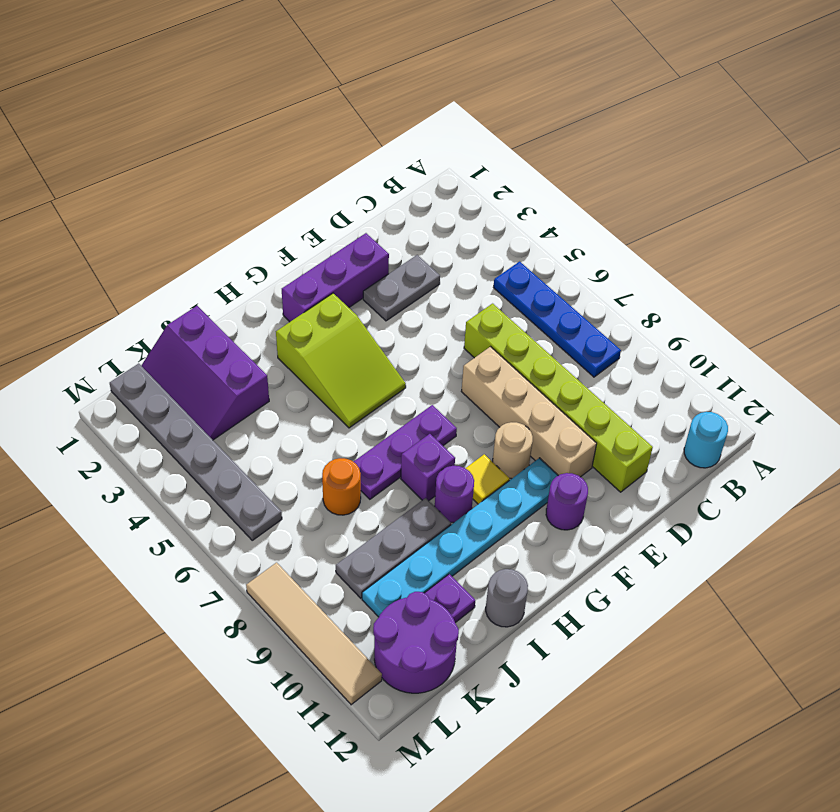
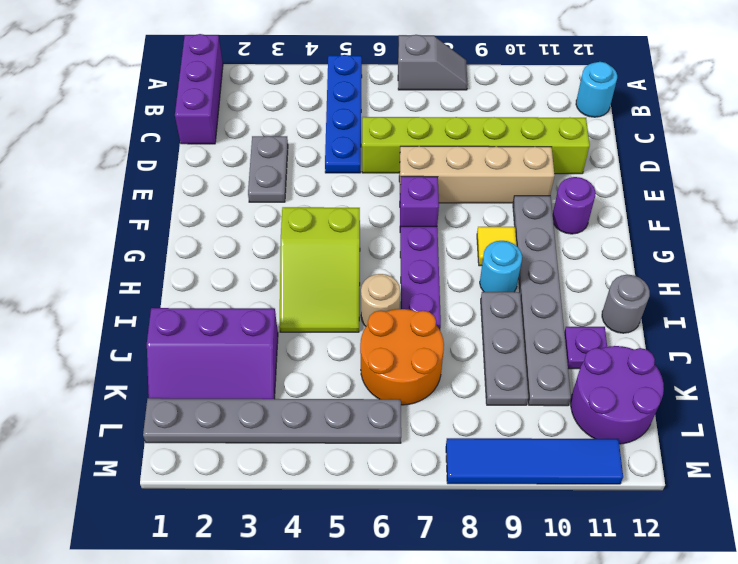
none -> grey slope A7:A8 level 1 top 7
blue plate B5:B8 level 1 -> blue plate A5:D5 level 1
purple brick E2:G2 level 1 -> purple brick A1:C1 level 1
tan round brick F9 level 1 -> tan round brick I6 level 1
cyan plate F10:K10 level 1 -> grey plate F10:K10 level 1
lime slope G3:H5 level 1 top 3 -> lime slope G4:I5 level 1 top G
purple brick H8 level 1 -> purple brick F7 level 1
purple round brick H9 level 1 -> cyan round brick H9 level 1
orange round brick J7 level 1 -> orange round brick J6:K7 level 1
tan tile M8:M11 level 1 -> blue tile M8:M11 level 1

